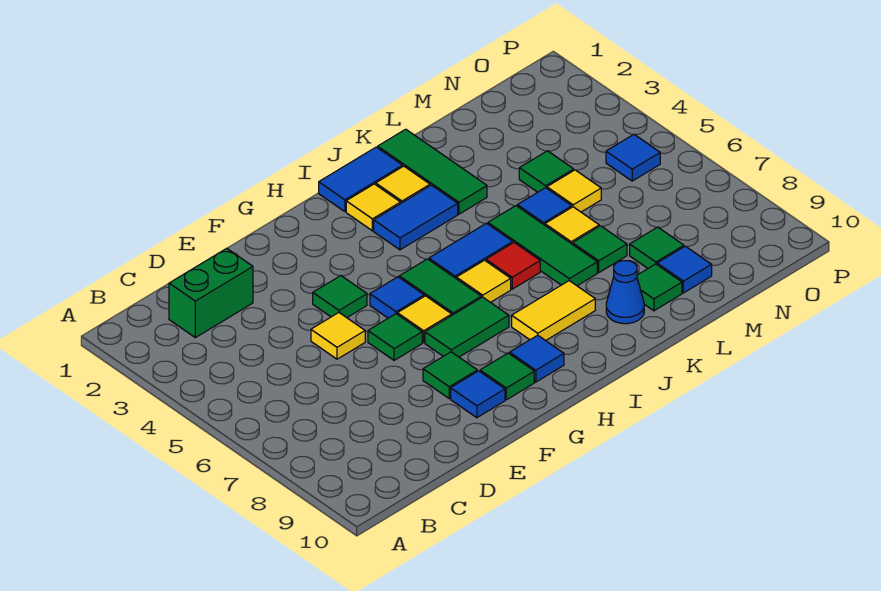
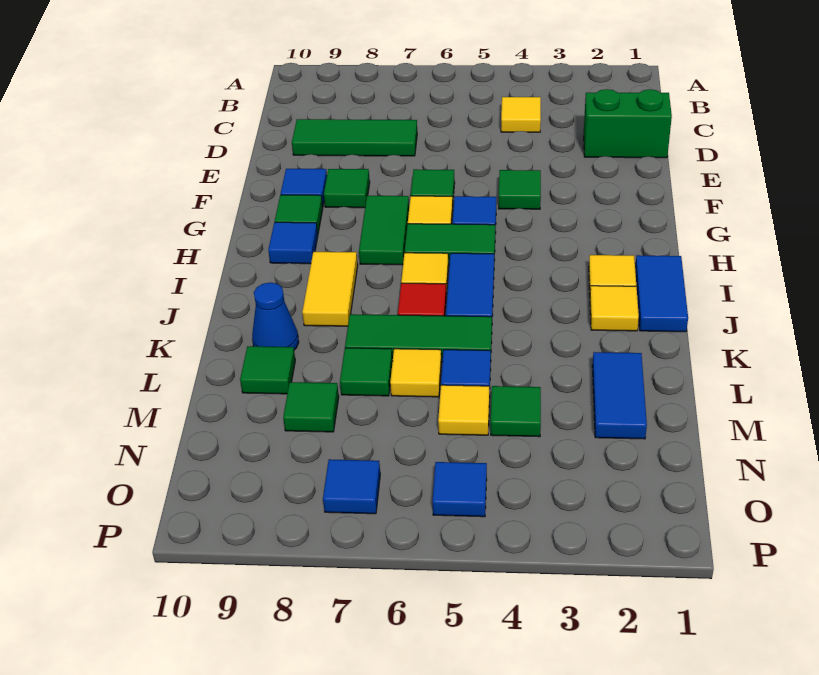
green brick C2:D2 level 1 -> green brick D1:D2 level 1
yellow tile E5 level 1 -> yellow tile C4 level 1
blue tile I3:J3 level 1 -> blue tile L2:M2 level 1
green tile K1:K3 level 1 -> green tile D7:D9 level 1
blue tile M9 level 1 -> blue tile O7 level 1

